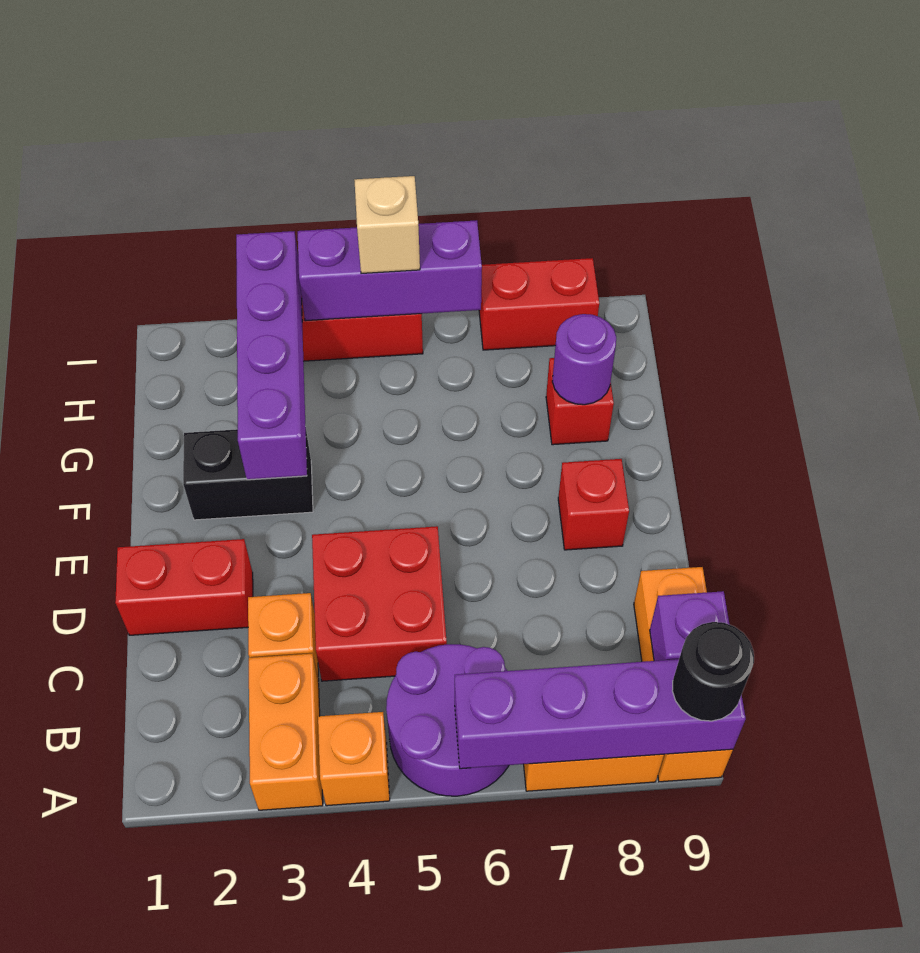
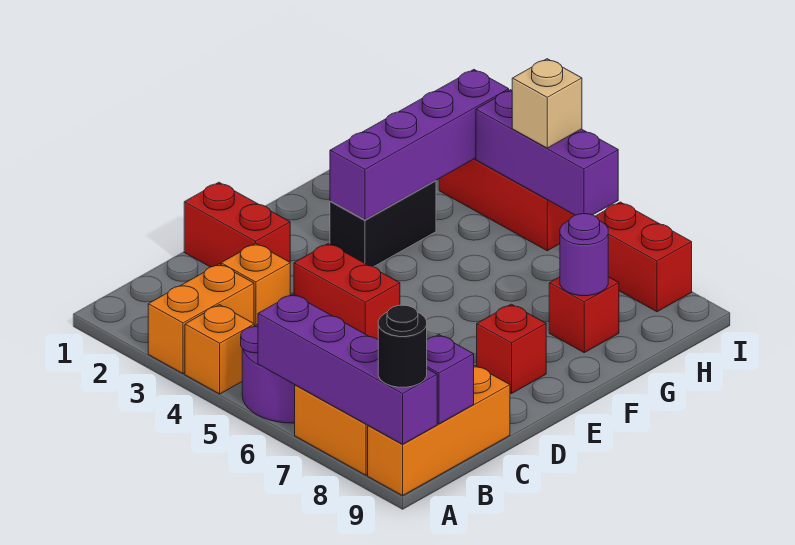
red brick C4:D5 level 1 -> red brick D4:D5 level 1
black brick F2:F3 level 1 -> black brick F3:G3 level 1

